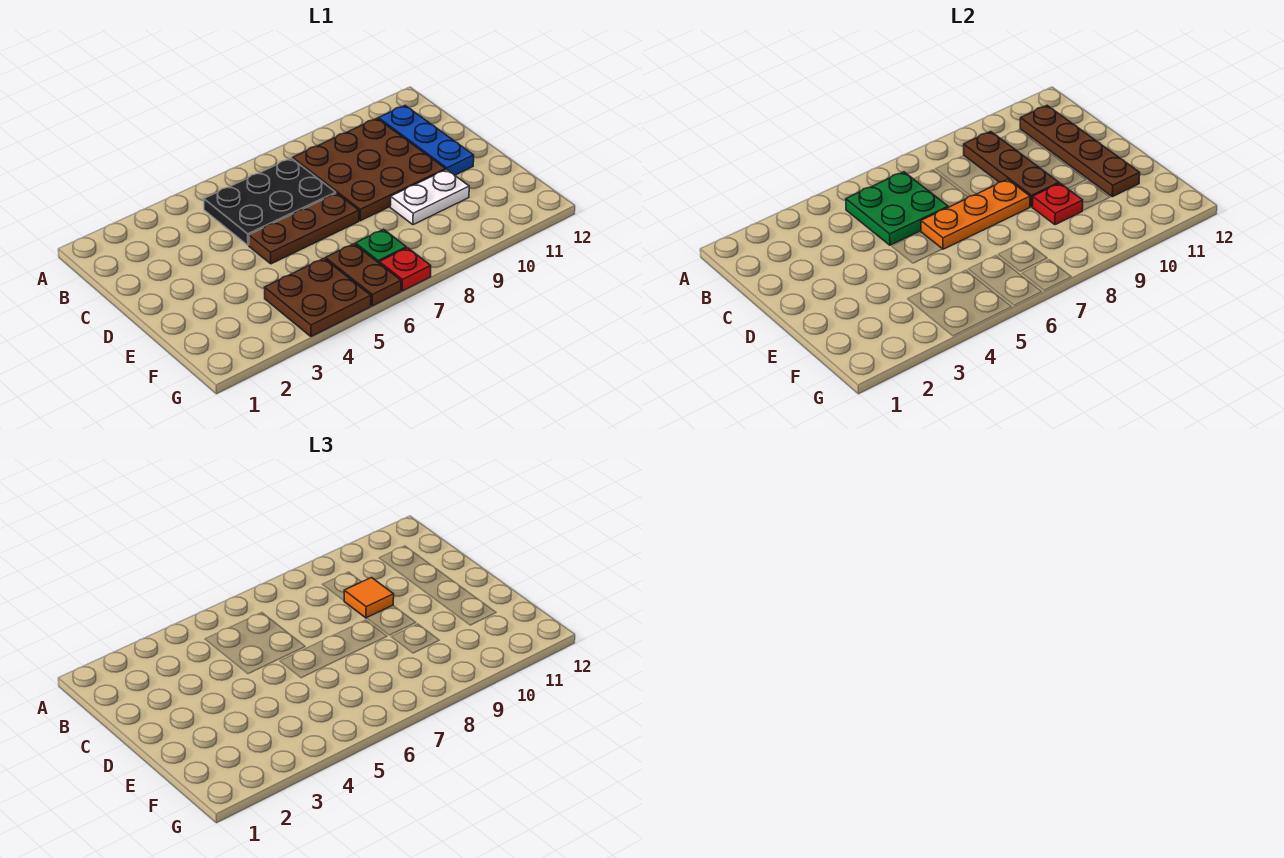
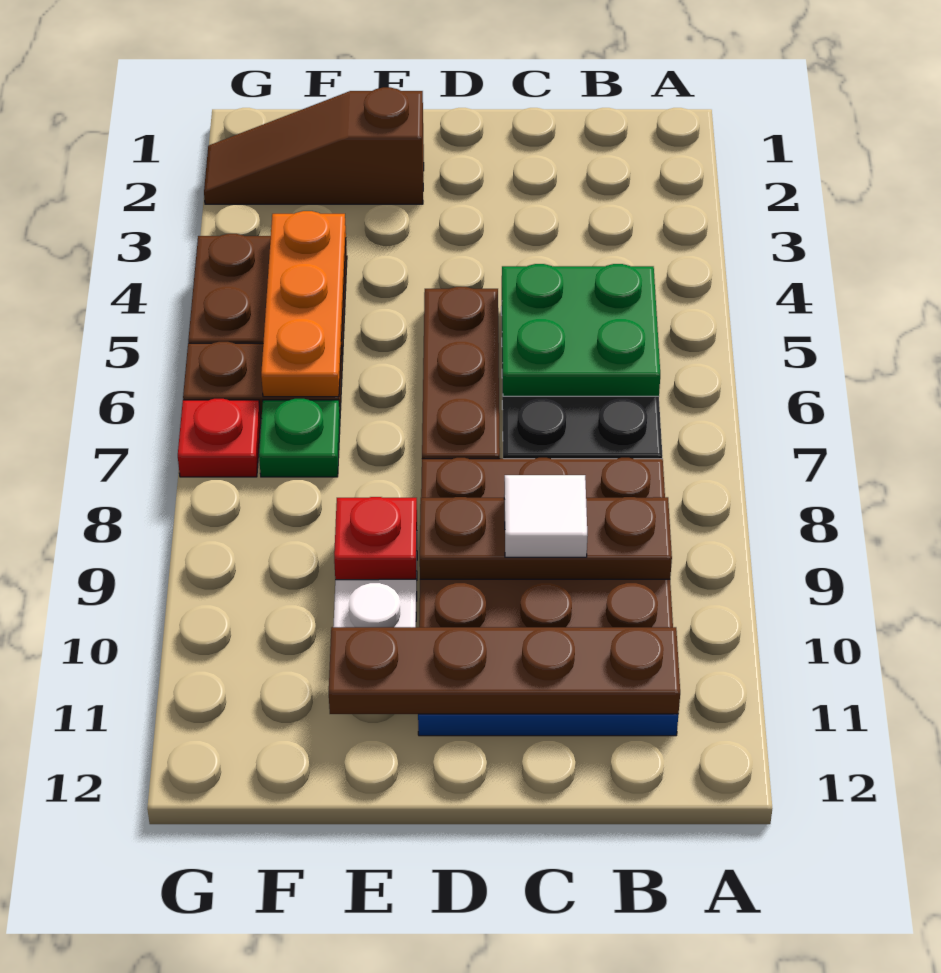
orange tile C9 level 3 -> white tile C9 level 3
orange plate D6:D8 level 2 -> orange plate F4:F6 level 2
none -> brown slope E2:G2 level 1 top E

